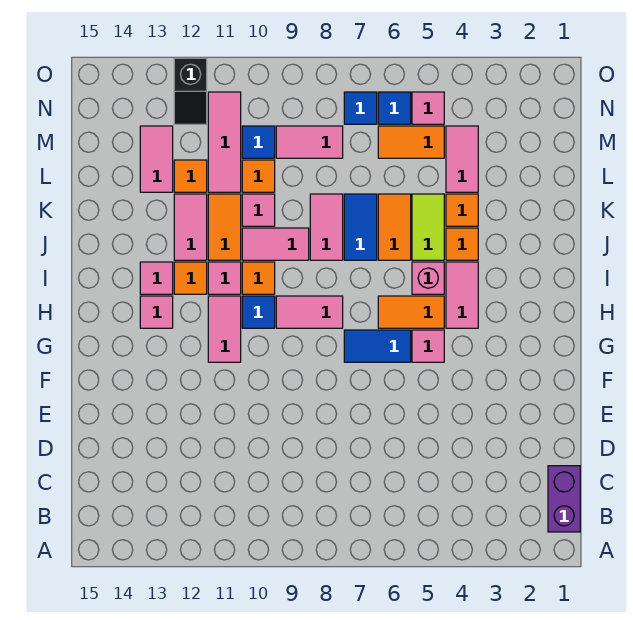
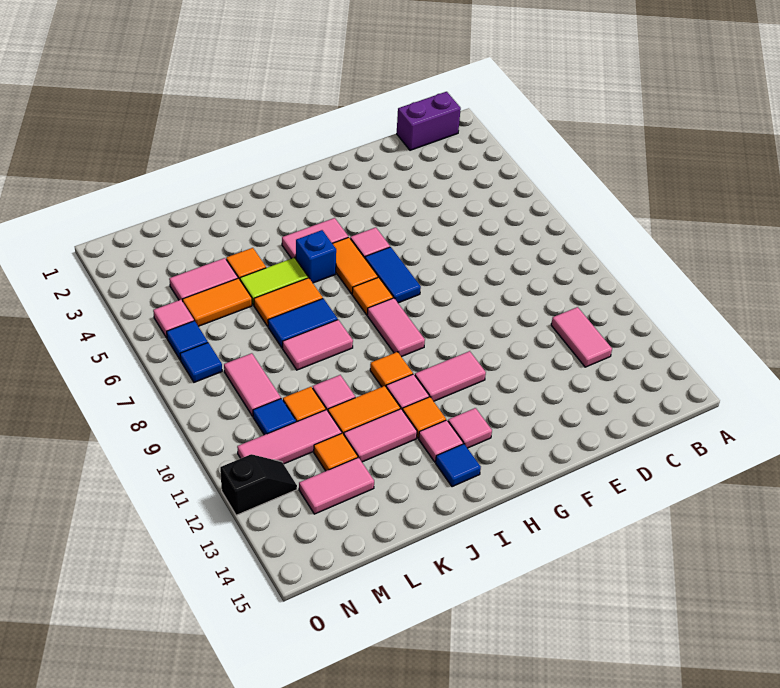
blue tile H10 level 1 -> blue tile I14 level 1
pink brick I5 level 1 -> blue brick I5 level 1
orange tile J4 level 1 -> orange tile H7 level 1
pink tile J9:J10 level 1 -> pink tile C11:C12 level 1
orange tile M5:M6 level 1 -> orange tile L5:M5 level 1

